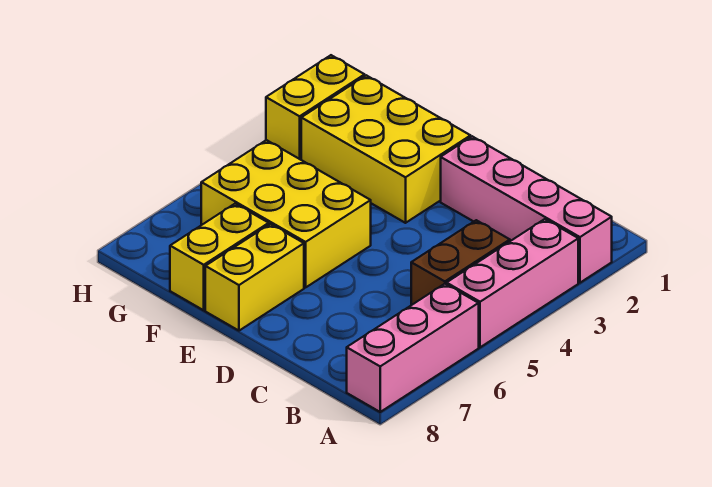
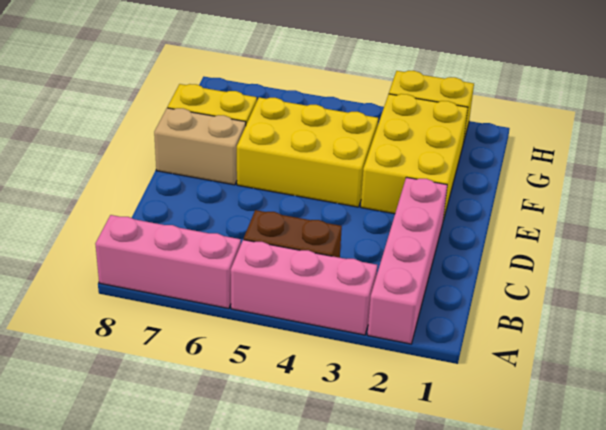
yellow brick E5:G6 level 1 -> yellow brick E4:F6 level 1
yellow brick E7:E8 level 1 -> tan brick E7:E8 level 1

